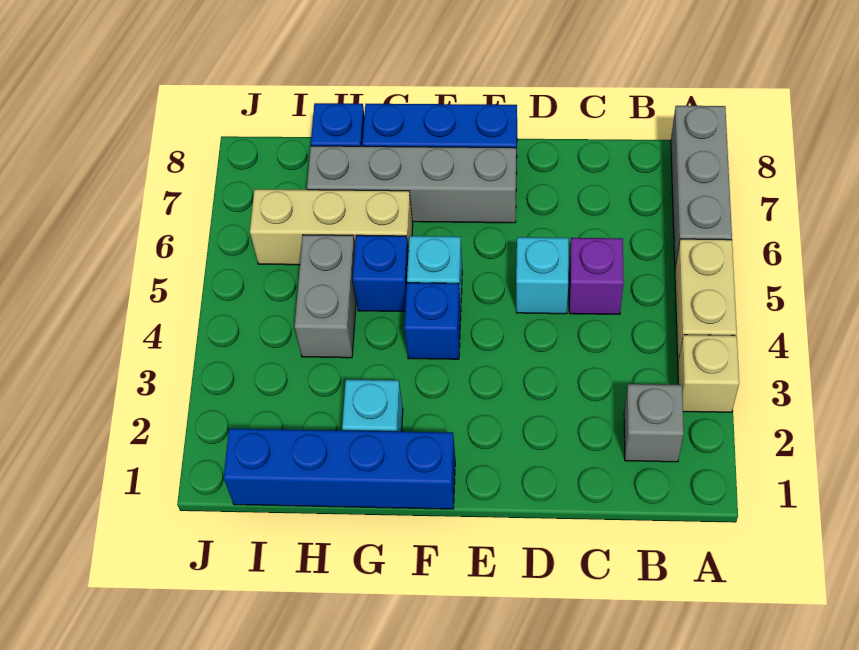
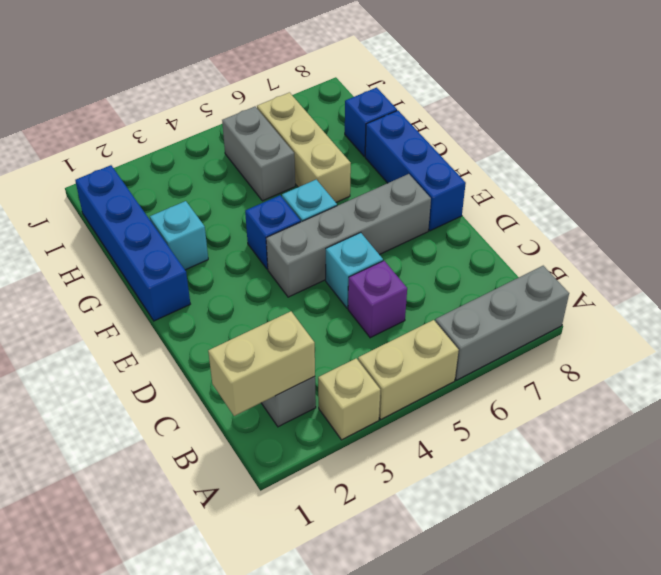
none -> tan brick B1:B2 level 2
grey brick E7:H7 level 1 -> grey brick E4:E7 level 1
blue brick G5 level 1 -> none
grey brick H4:H5 level 1 -> grey brick H5:I5 level 1

